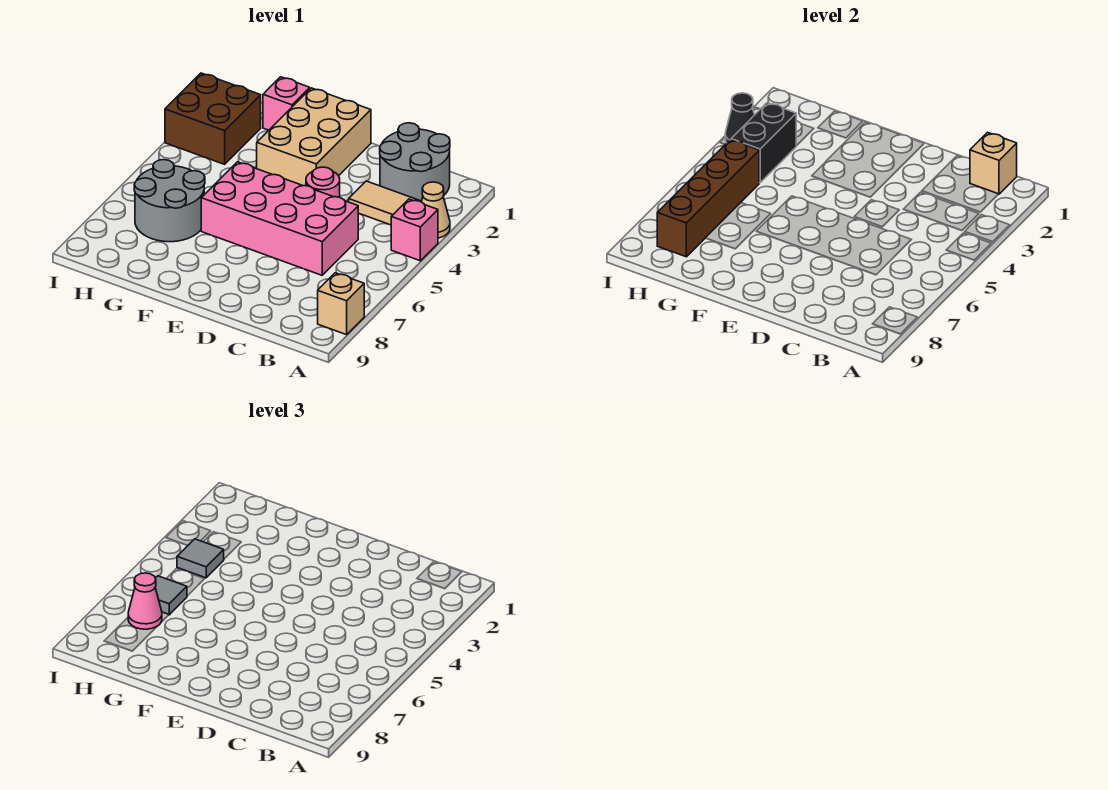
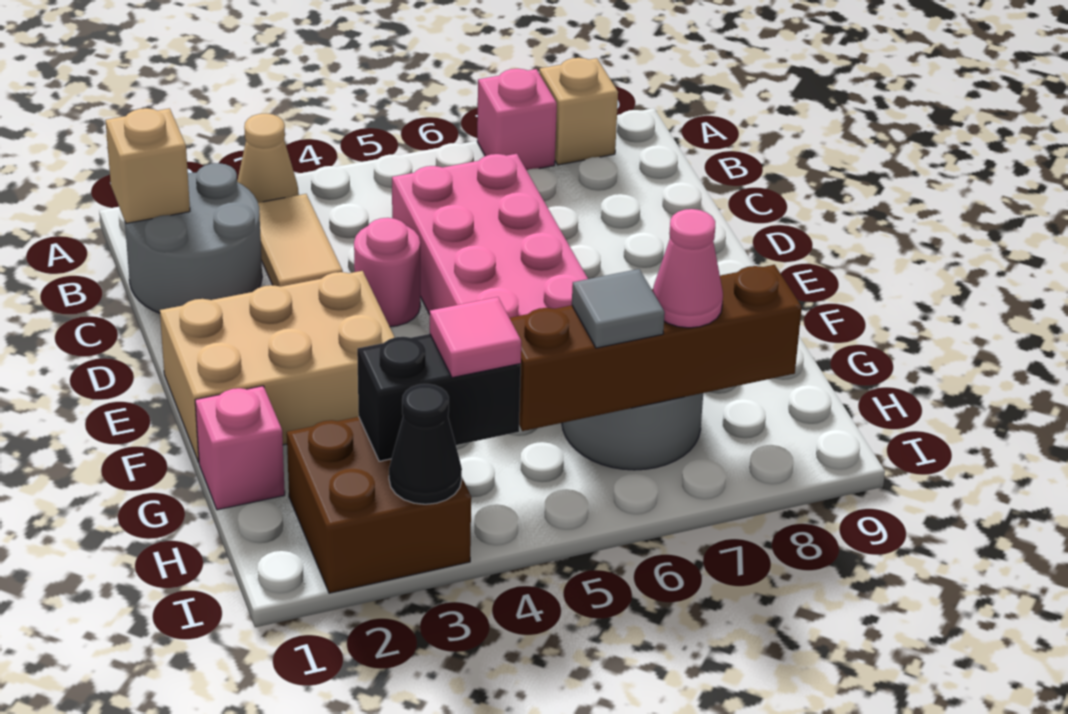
pink brick A4 level 1 -> pink brick A7 level 1
grey tile H4 level 3 -> pink tile H4 level 3

